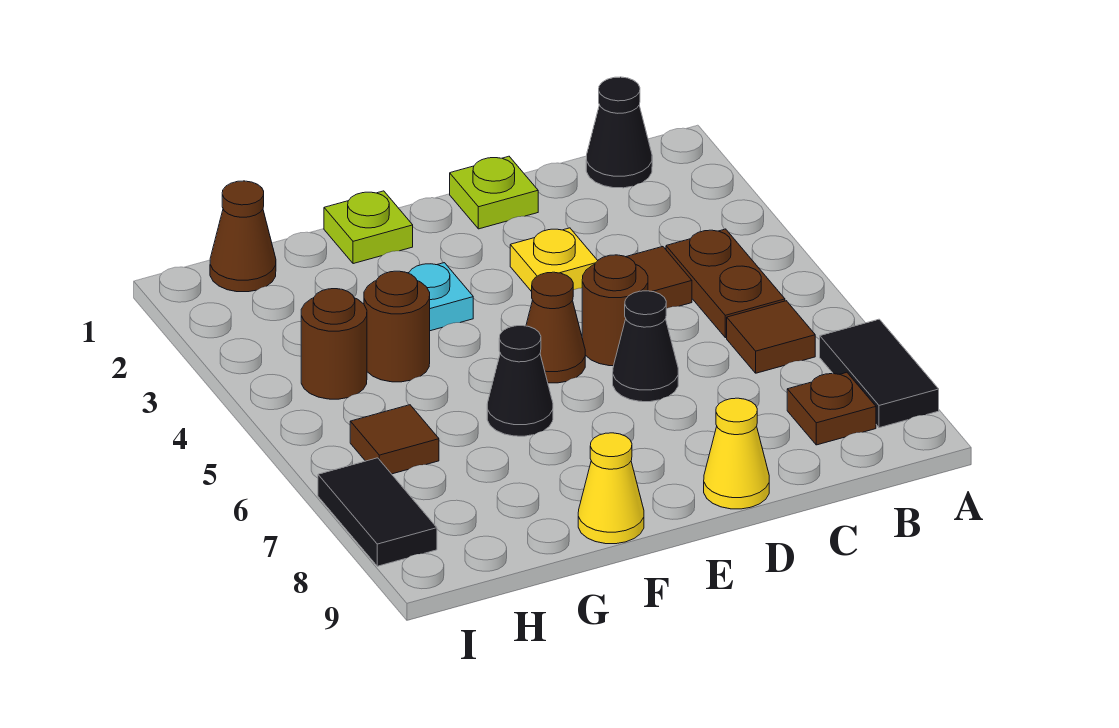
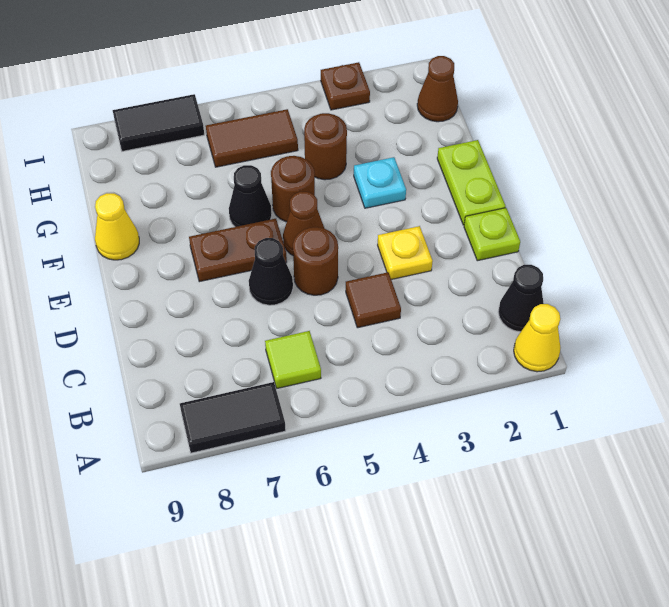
brown plate B4:B5 level 1 -> brown plate E6:E7 level 1
brown tile B6 level 1 -> lime tile B6 level 1
brown plate B8 level 1 -> brown plate I3 level 1
yellow cone D9 level 1 -> yellow cone A1 level 1
lime plate F1 level 1 -> lime plate E1:F1 level 1
brown round brick H4 level 1 -> brown round brick F5 level 1
brown tile H6 level 1 -> brown tile H5:H6 level 1

